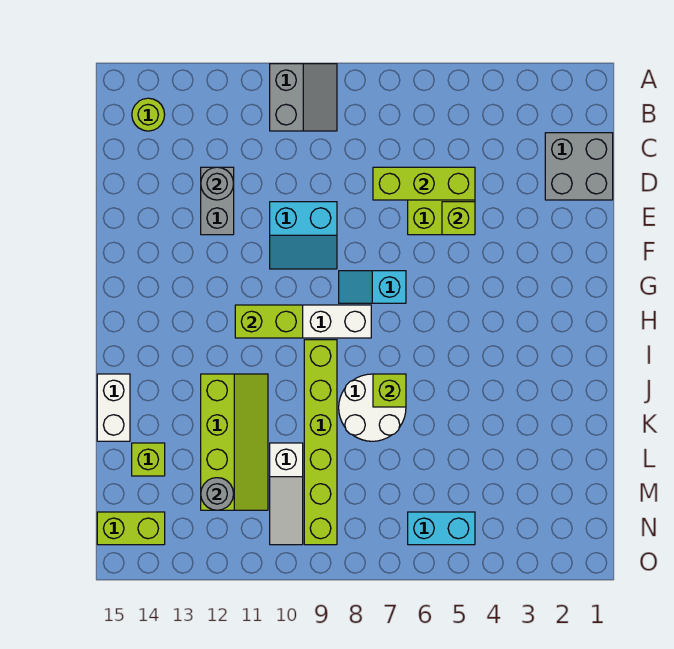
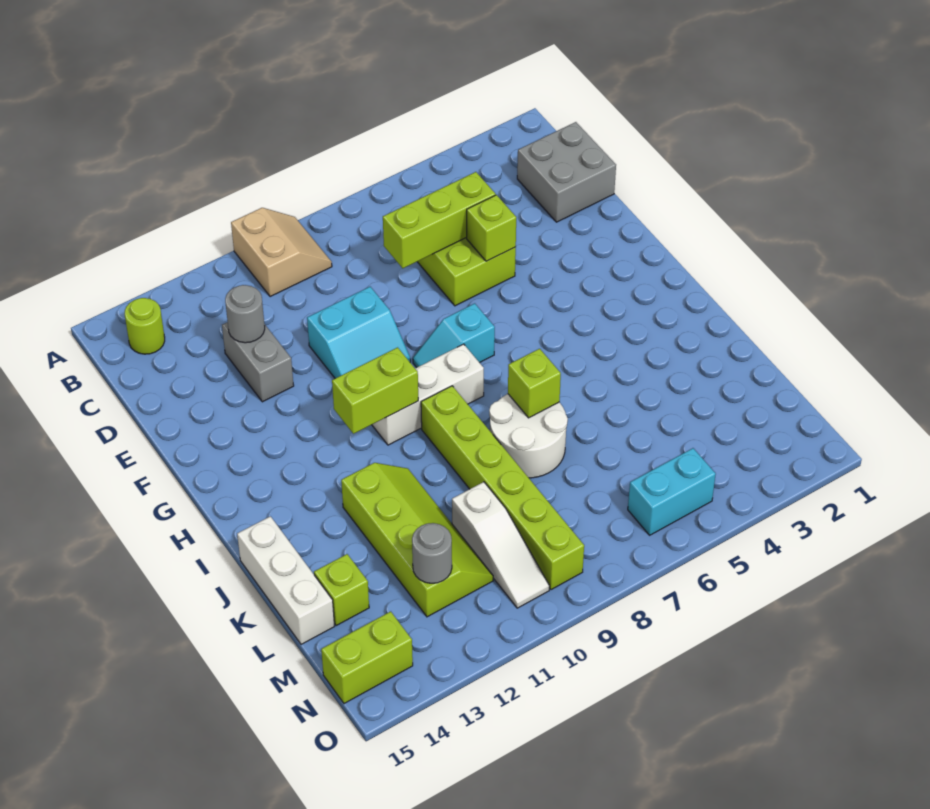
grey slope A9:B10 level 1 top 10 -> tan slope A9:B10 level 1 top 10
white brick J15:K15 level 1 -> white brick J15:L15 level 1

